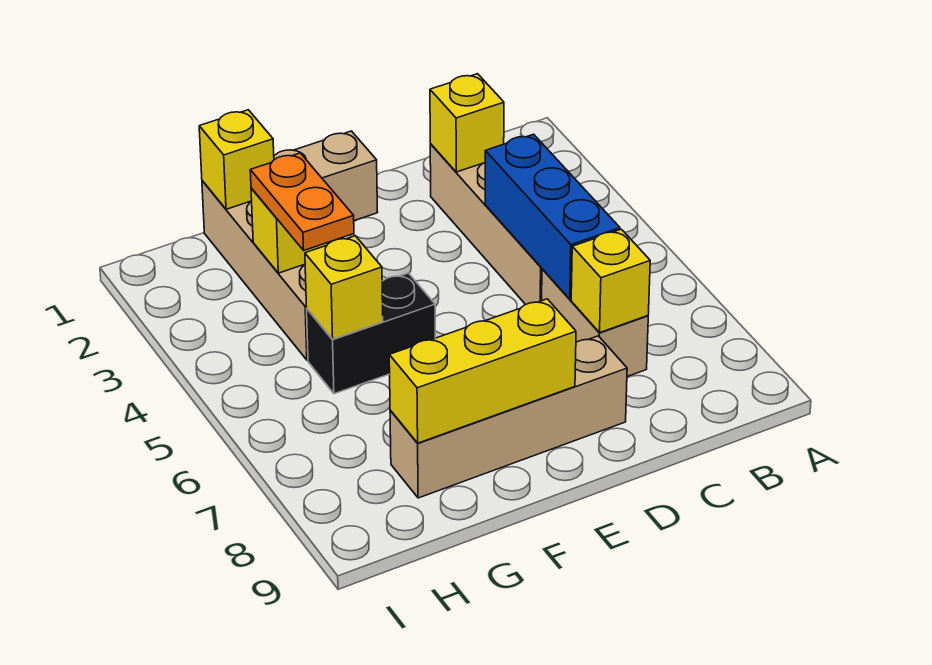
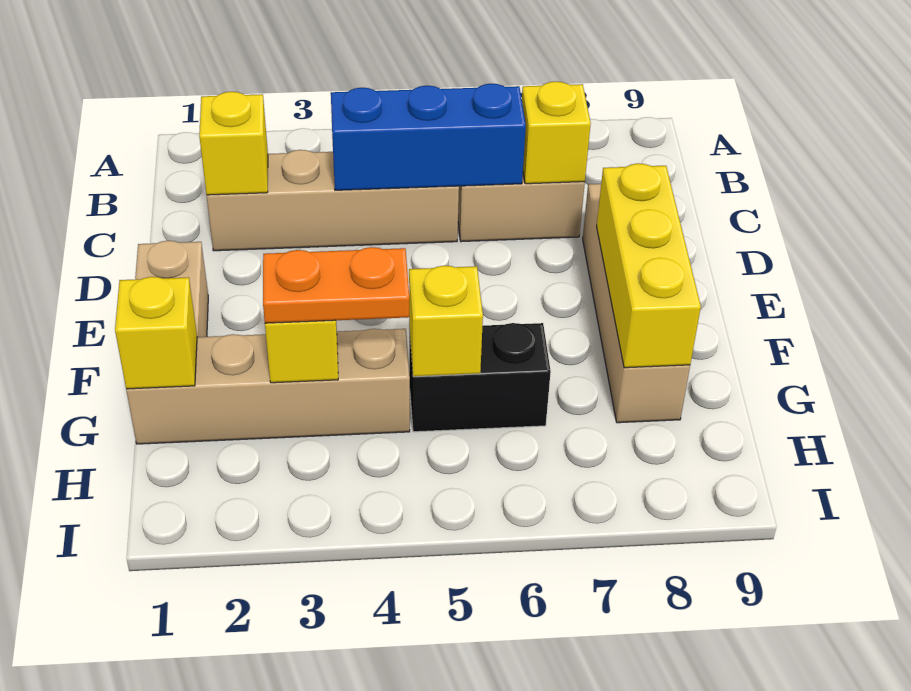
black brick F5:G5 level 1 -> black brick G5:G6 level 1

